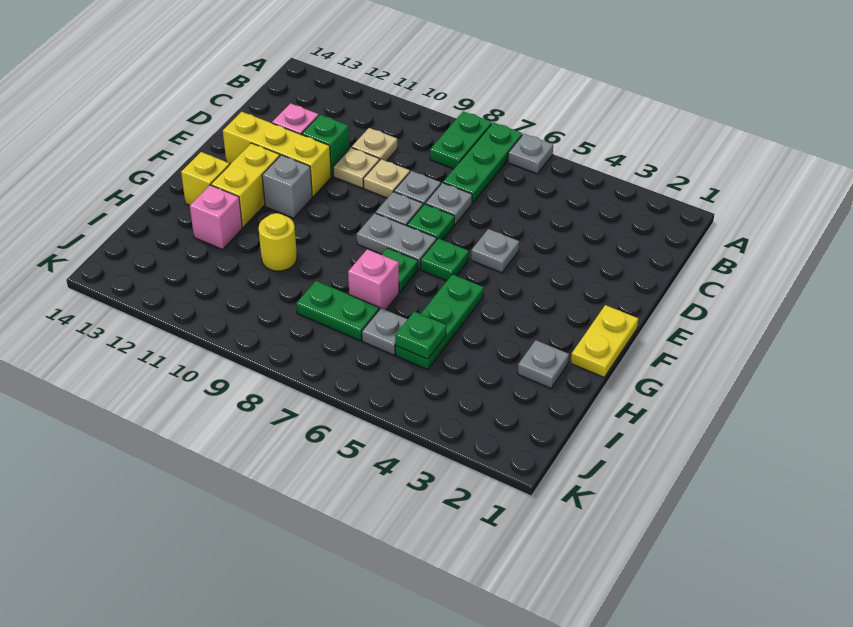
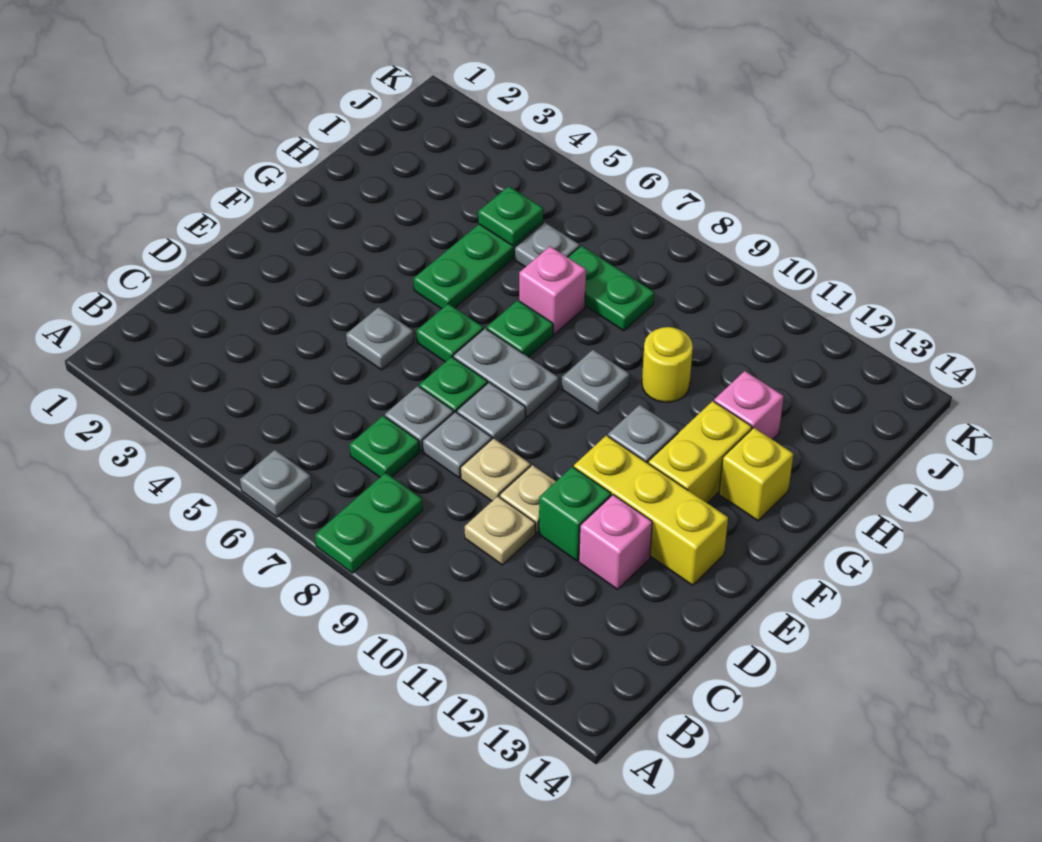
green plate A7:C7 level 1 -> green plate C7 level 1
yellow plate F1:G1 level 1 -> none
grey plate H2 level 1 -> grey plate G9 level 1

